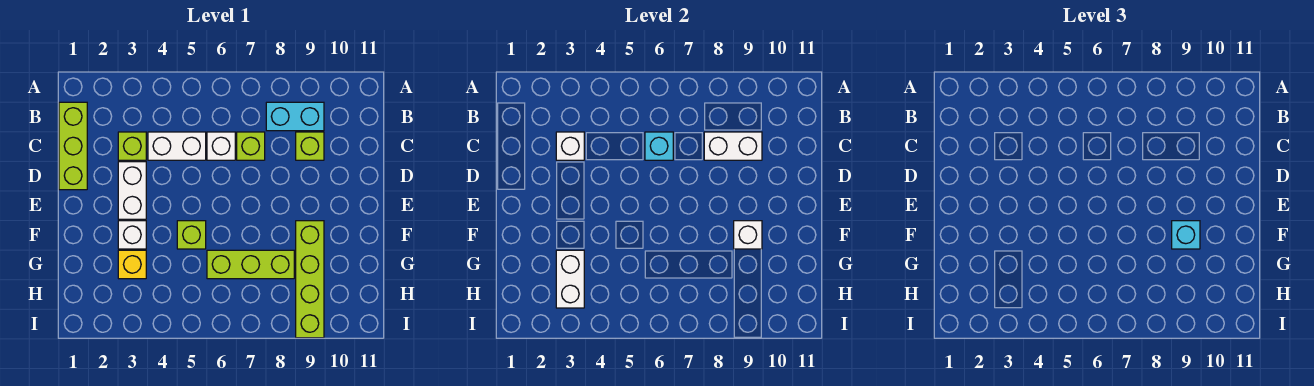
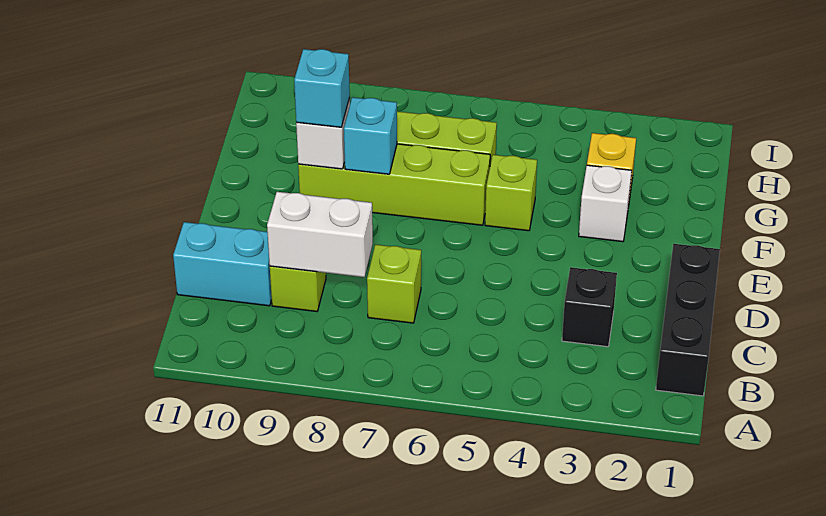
lime brick B1:D1 level 1 -> black brick B1:D1 level 1
cyan brick B8:B9 level 1 -> cyan brick C10:C11 level 1
lime brick C3 level 1 -> black brick C3 level 1
white brick C3 level 2 -> none
white brick C4:C5 level 1 -> none
white brick C6 level 1 -> none
cyan brick C6 level 2 -> cyan brick F8 level 2
white brick D3:E3 level 1 -> none
lime brick F9:I9 level 1 -> lime brick F6:F9 level 1
white brick G3:H3 level 2 -> none

